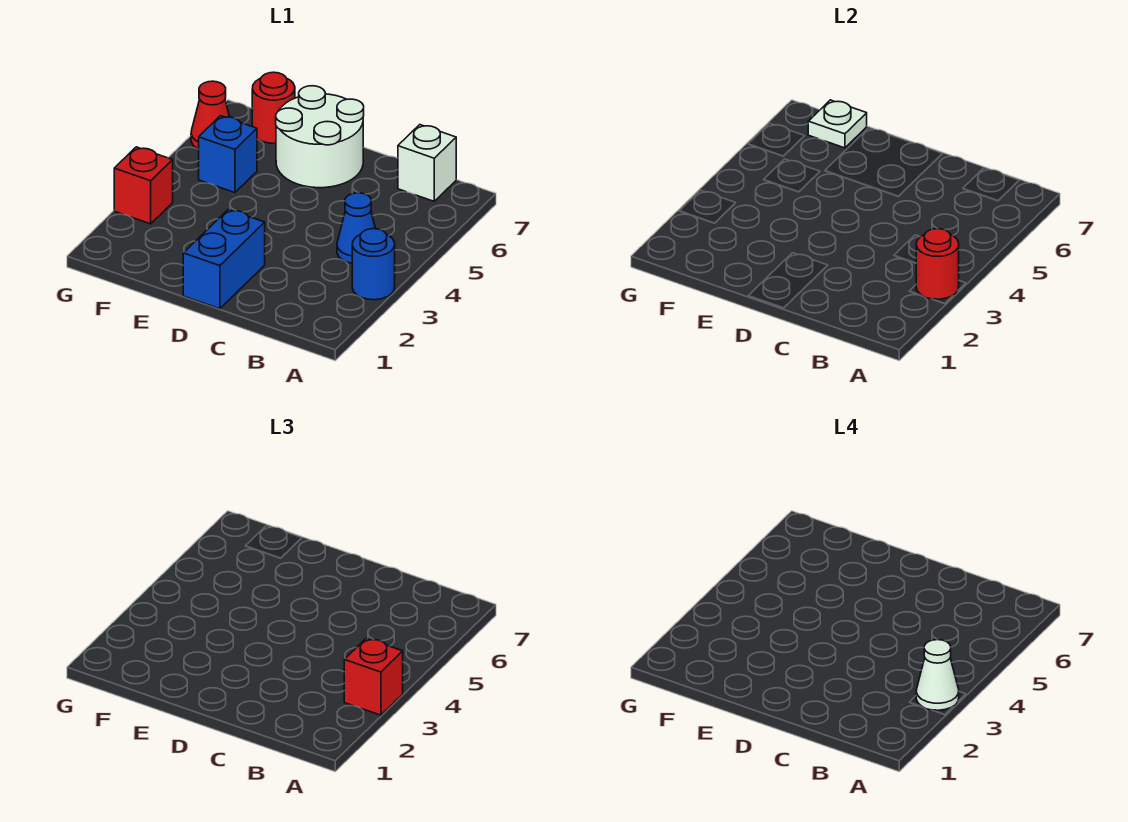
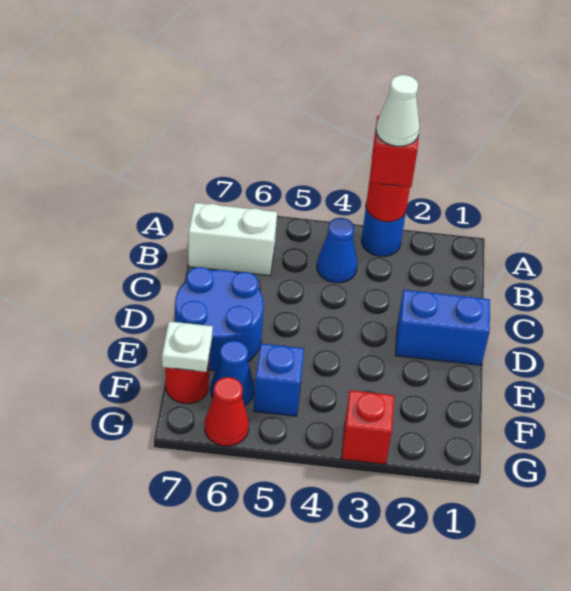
white brick B7 level 1 -> white brick B6:B7 level 1
white round brick D6:E7 level 1 -> blue round brick D6:E7 level 1
none -> blue cone F6 level 1

